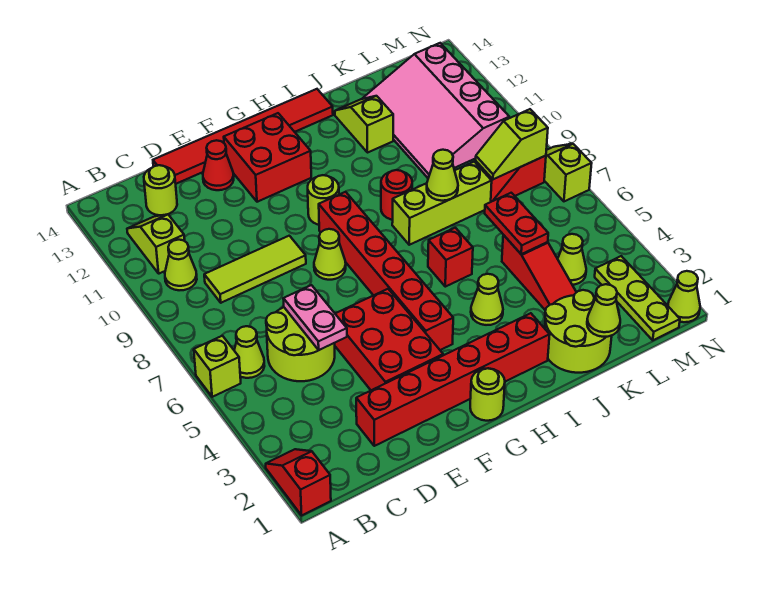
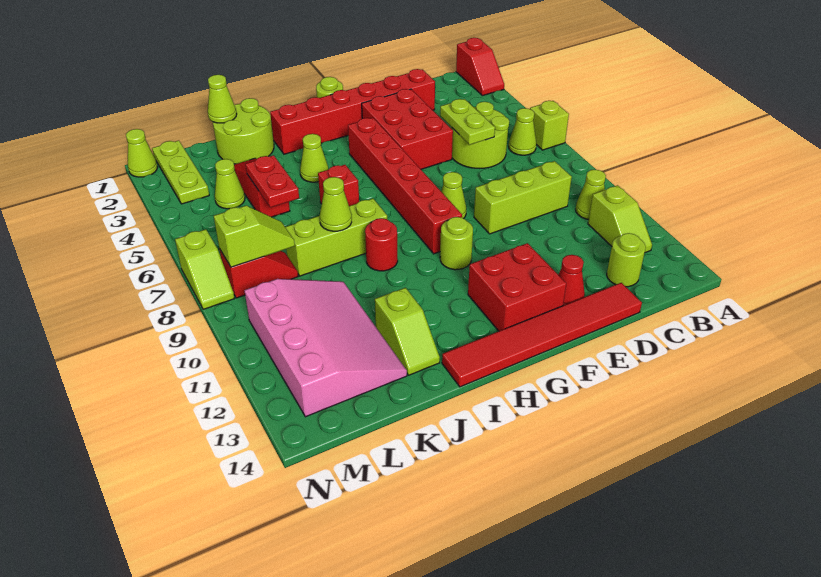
lime tile C9:E9 level 1 -> lime brick C9:E9 level 1
pink plate D5:D6 level 2 -> lime plate D5:D6 level 2

